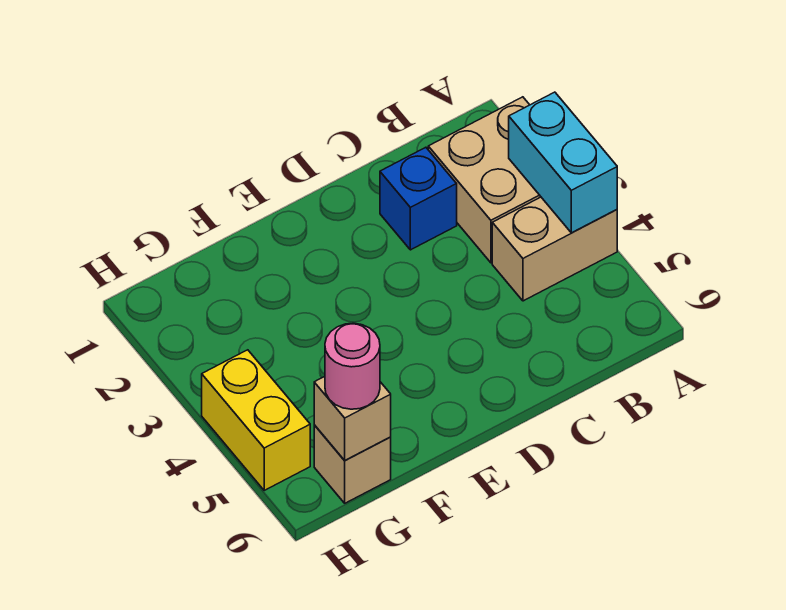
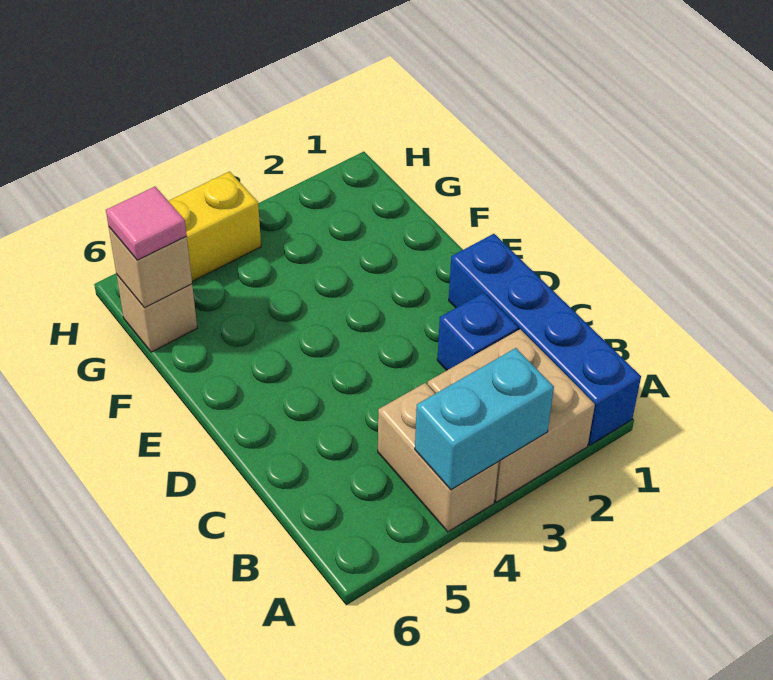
none -> blue brick A1:D1 level 1
pink round brick G6 level 3 -> pink tile G6 level 3

